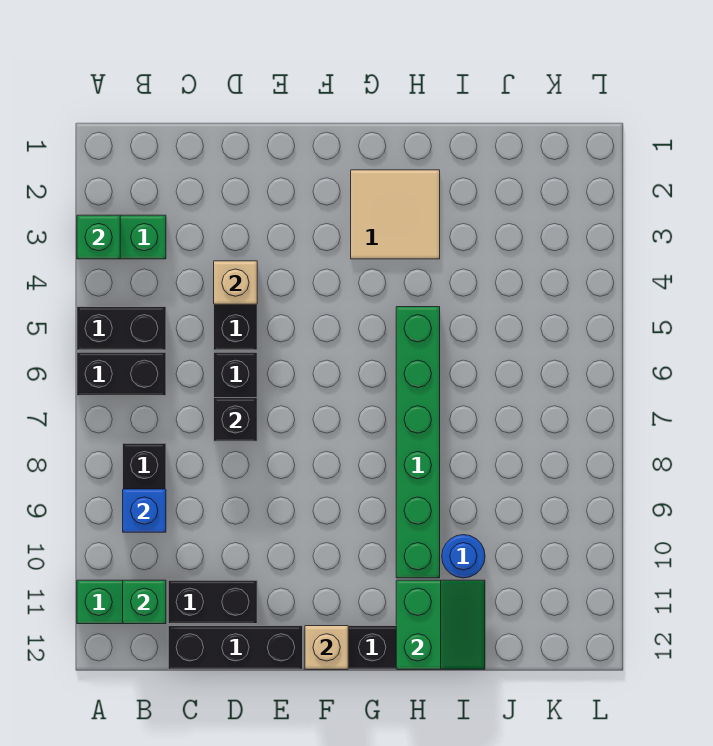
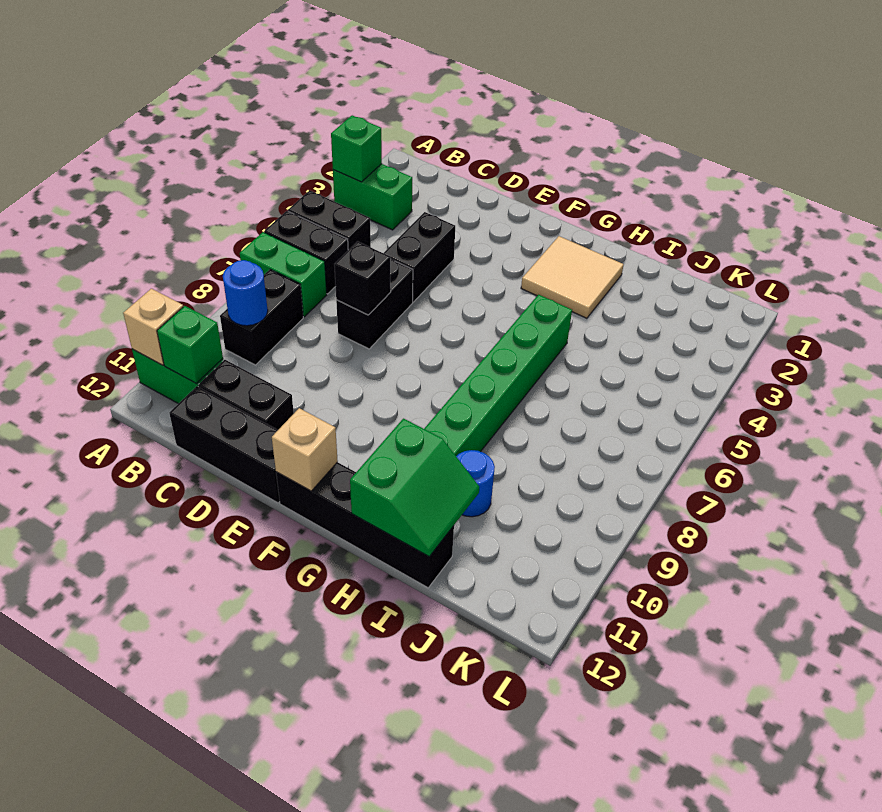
none -> green brick A7:B7 level 1
blue brick B9 level 2 -> blue round brick B9 level 2
tan brick D4 level 2 -> tan brick A11 level 2

